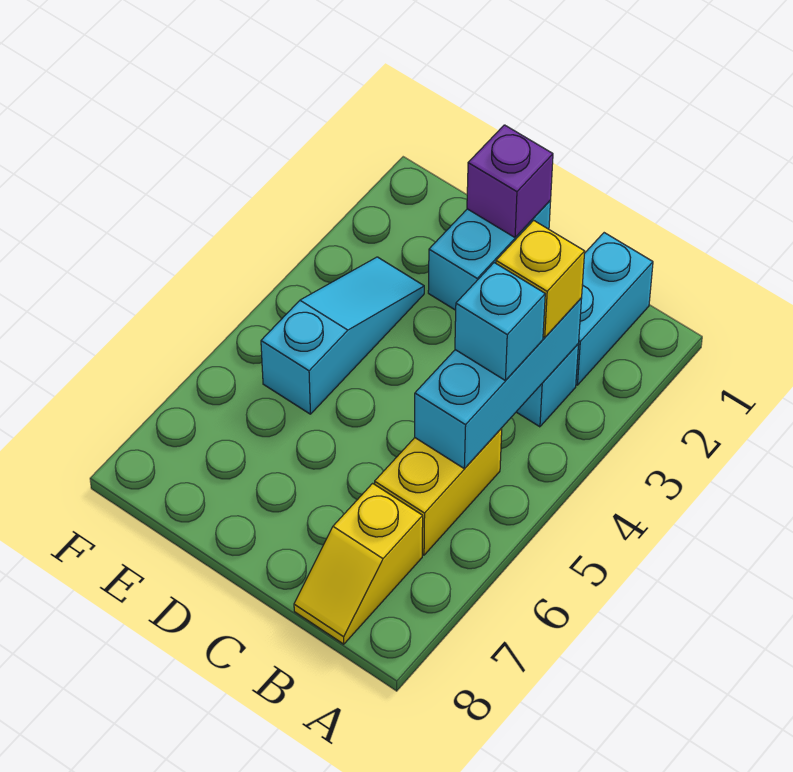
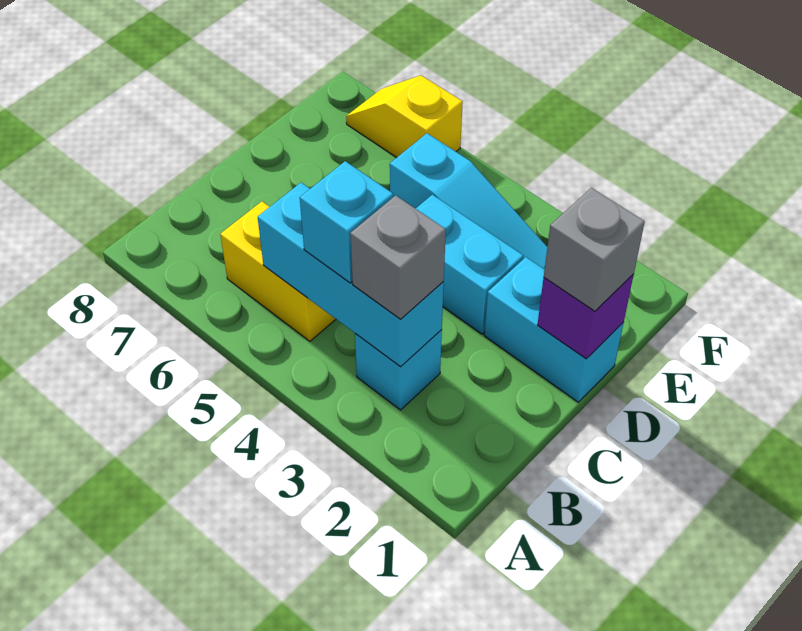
cyan brick B1:B2 level 1 -> cyan brick D3:D4 level 1
yellow brick B3 level 3 -> grey brick B3 level 3
yellow slope B7:B8 level 1 top 7 -> yellow slope F6:F7 level 1 top 6
none -> grey brick D1 level 3

